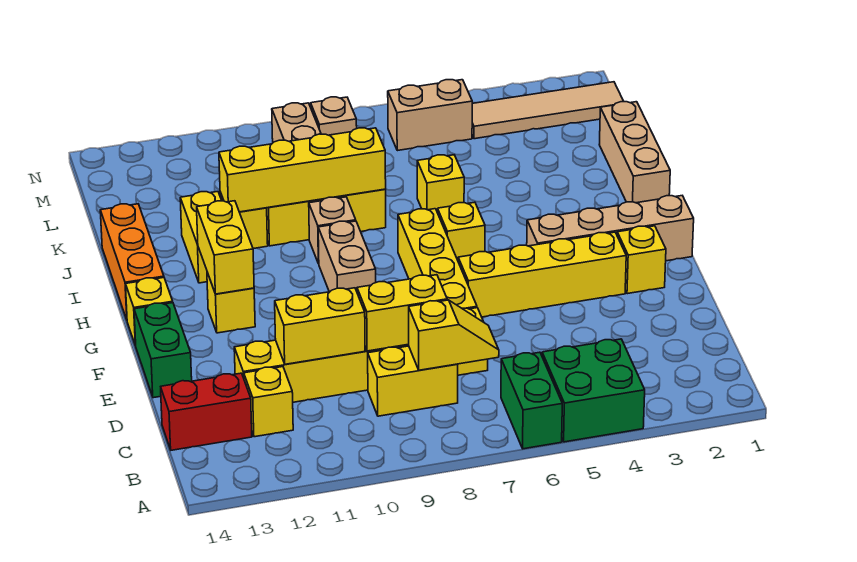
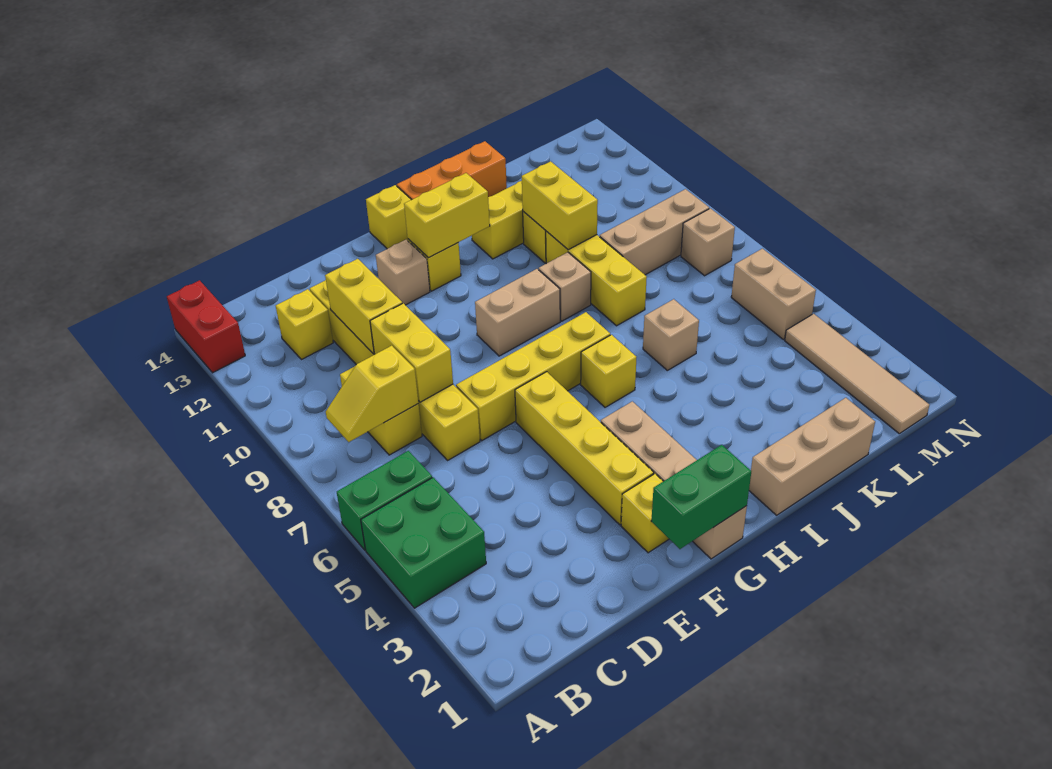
yellow slope C7:C8 level 2 top 8 -> yellow slope B8:C8 level 2 top C
red brick C13:C14 level 1 -> red brick A13:A14 level 1
green brick E14:F14 level 1 -> green brick F1:G1 level 2
none -> tan brick F12 level 1
yellow brick J6 level 1 -> tan brick J6 level 1
yellow brick J8:J11 level 2 -> yellow brick J10:J11 level 2

